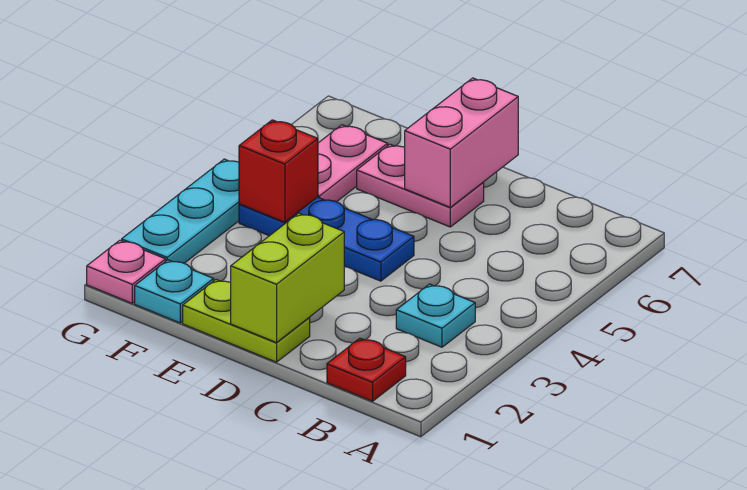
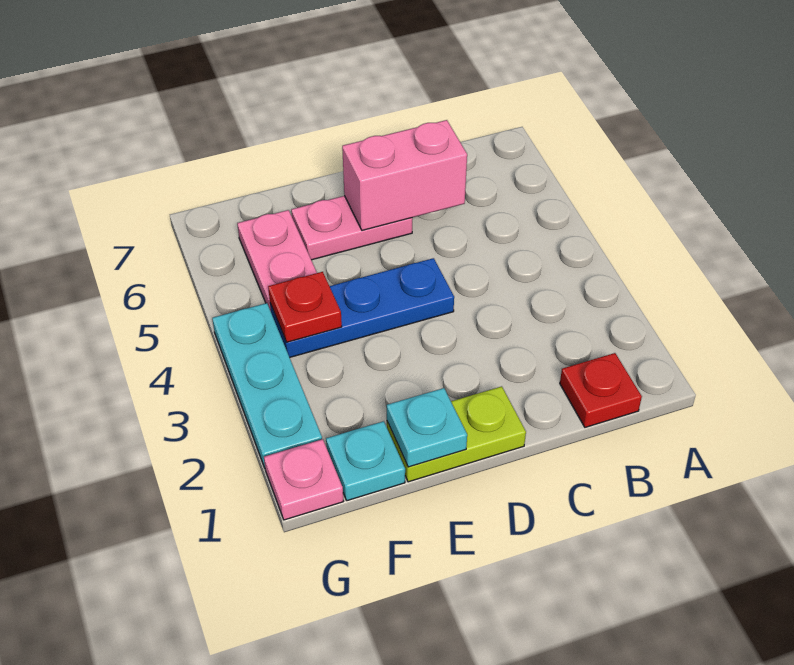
cyan plate B3 level 1 -> cyan plate E1 level 2
lime brick D1:D2 level 2 -> none
pink brick D6:D7 level 2 -> pink brick C6:D6 level 2
red brick F4 level 2 -> red plate F4 level 2

